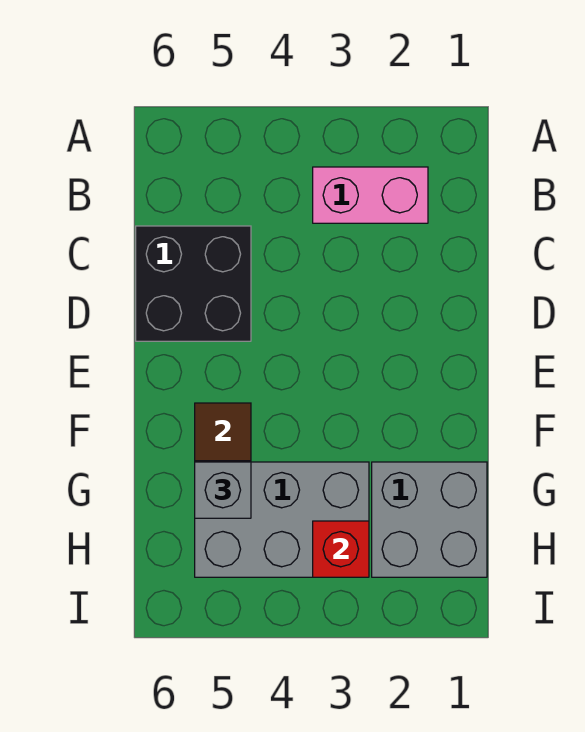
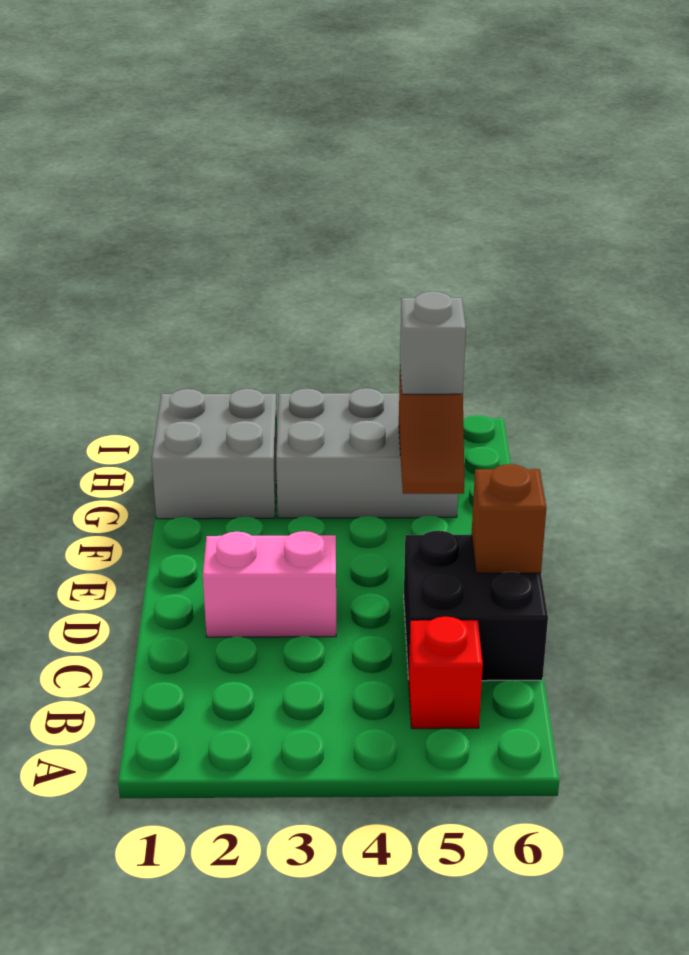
pink brick B2:B3 level 1 -> pink brick D2:D3 level 1
none -> brown brick D6 level 2
red brick H3 level 2 -> red brick B5 level 1

